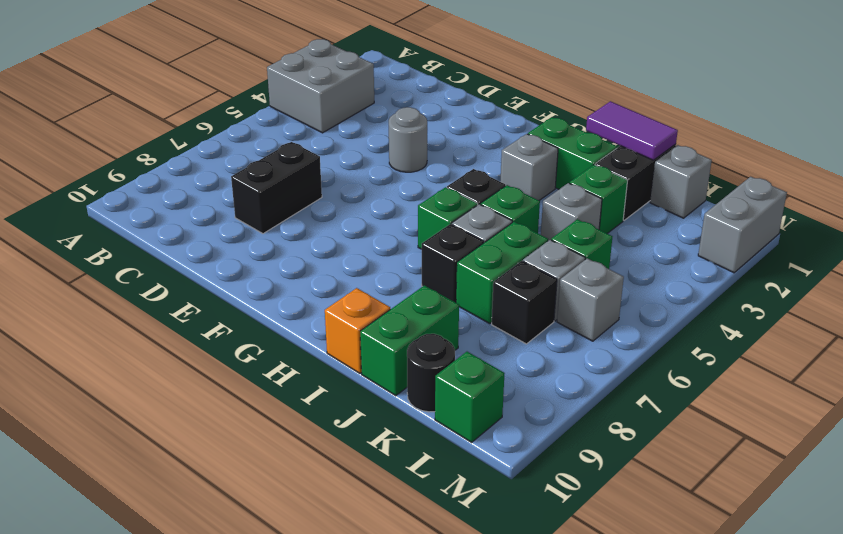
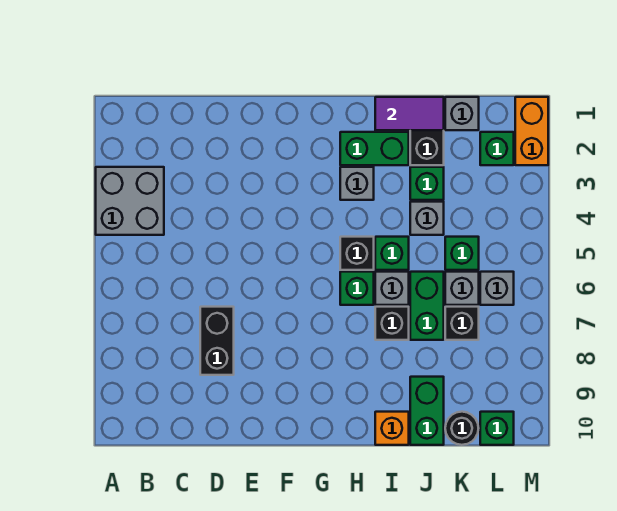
grey round brick E4 level 1 -> none
none -> green brick L2 level 1
grey brick M1:M2 level 1 -> orange brick M1:M2 level 1

